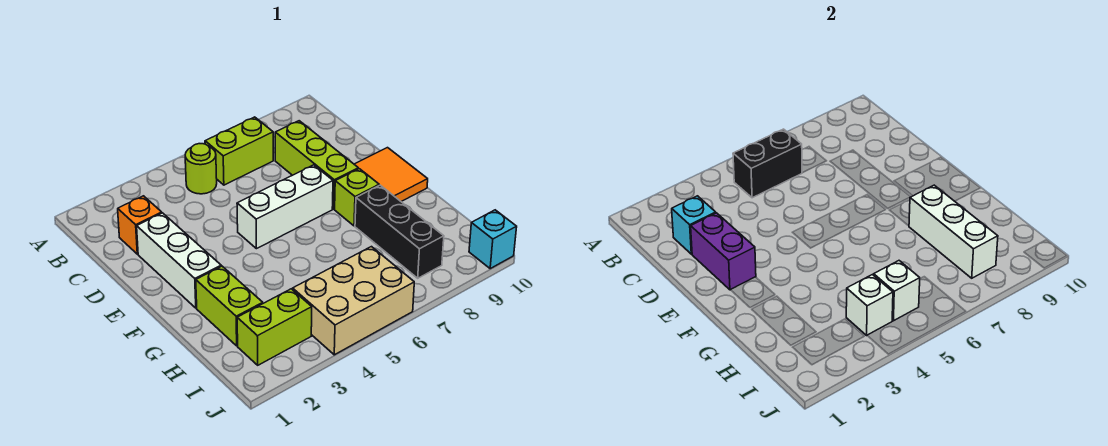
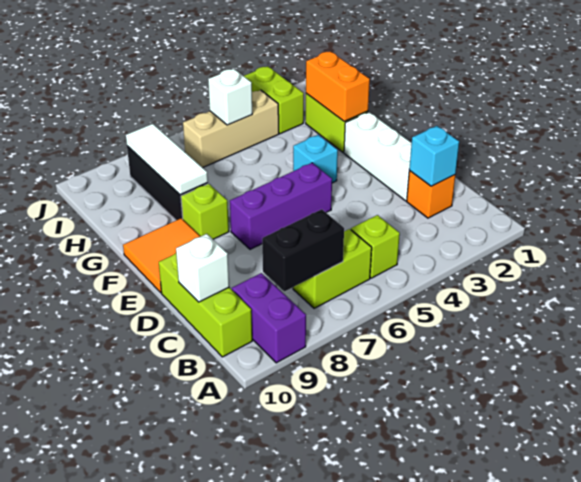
lime round brick B5 level 1 -> lime brick B5 level 1
black brick B5:B6 level 2 -> black brick B7:B8 level 2
lime brick C8:E8 level 1 -> lime brick B10:D10 level 1
purple brick D2:E2 level 2 -> purple brick A9:B9 level 1
white brick E5:E7 level 1 -> purple brick E5:E7 level 1
none -> orange brick G2:H2 level 2
white brick G8:I8 level 2 -> white tile G8:I8 level 2
lime brick I2:I3 level 1 -> lime brick I3:J3 level 1
tan brick I4:J6 level 1 -> tan brick I4:I6 level 1
white brick I4 level 2 -> white brick C10 level 2
cyan brick J10 level 1 -> cyan brick F4 level 1

